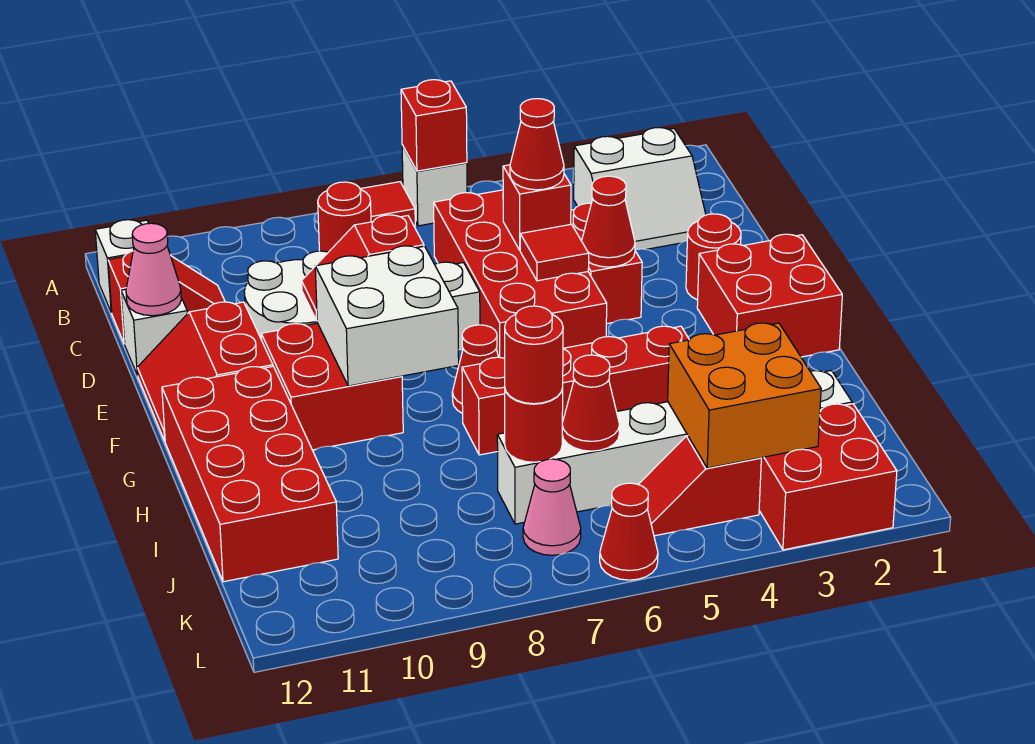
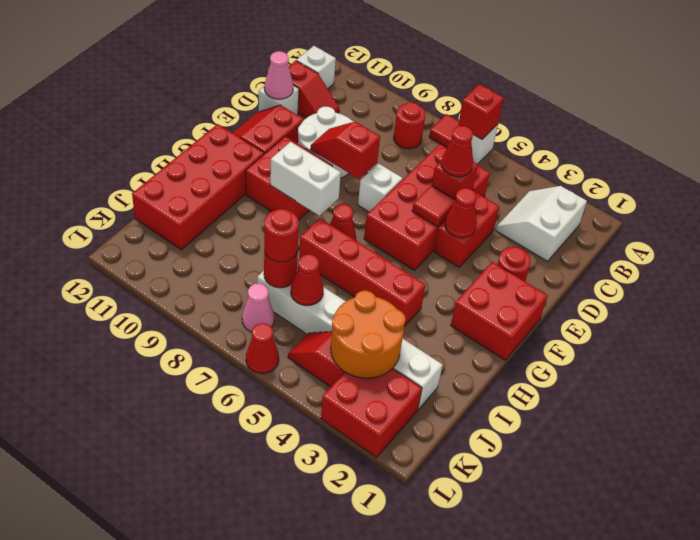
white slope B2:C3 level 1 top B -> white slope B2:C3 level 1 top 2
white brick F8:G9 level 2 -> white brick G8:G9 level 2
orange brick J3:K4 level 2 -> orange round brick J3:K4 level 2

